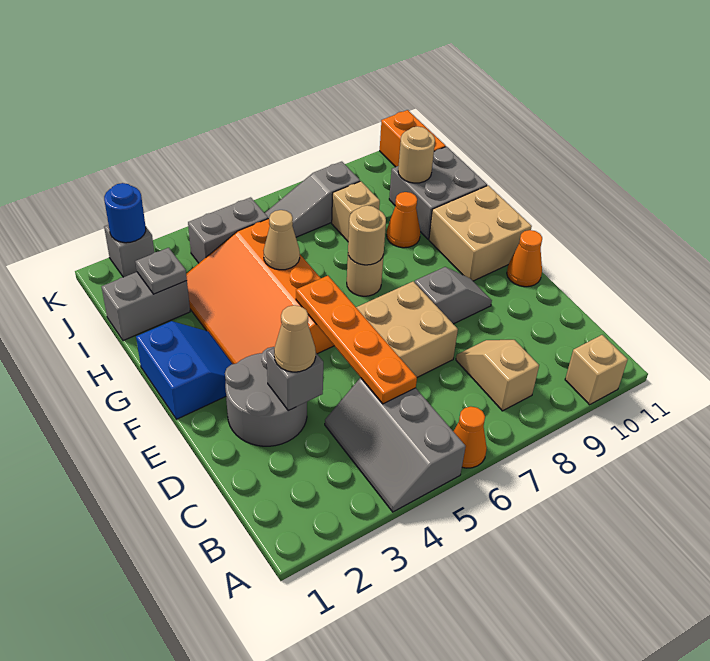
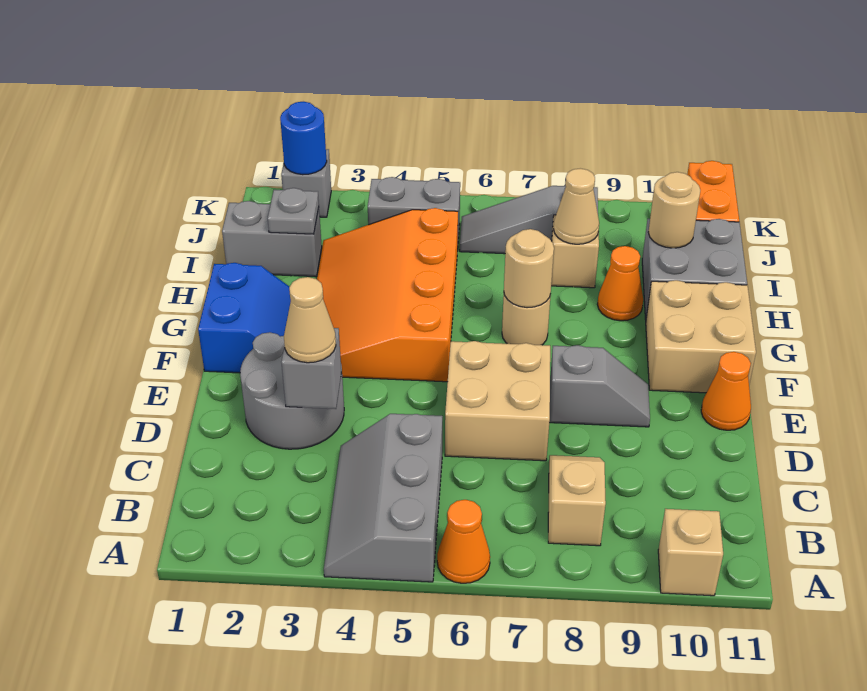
orange plate C5:F5 level 2 -> none
tan cone H5 level 2 -> tan cone I8 level 2

